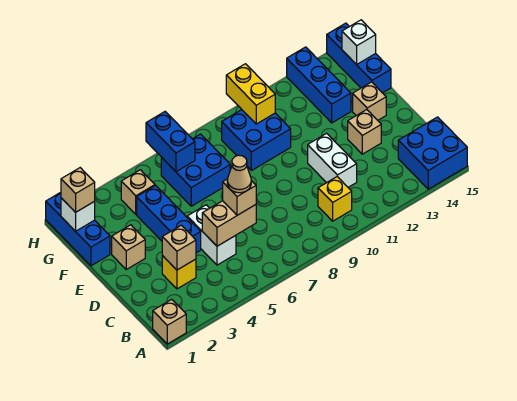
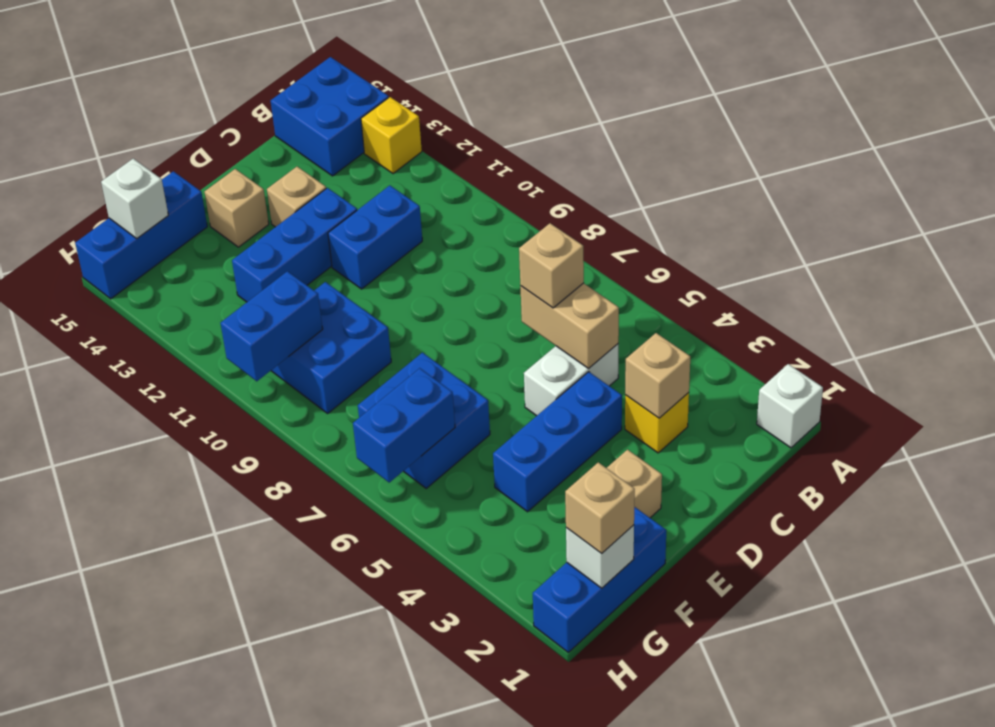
tan brick A1 level 1 -> white brick A1 level 1
yellow brick B10 level 1 -> yellow brick A13 level 1
tan cone C6 level 4 -> none
white brick C11:D11 level 1 -> blue brick C11:D11 level 1
blue brick F13:H13 level 1 -> blue brick D12:F12 level 1
tan brick G4 level 1 -> none
yellow brick G10:H10 level 2 -> blue brick G10:H10 level 2

